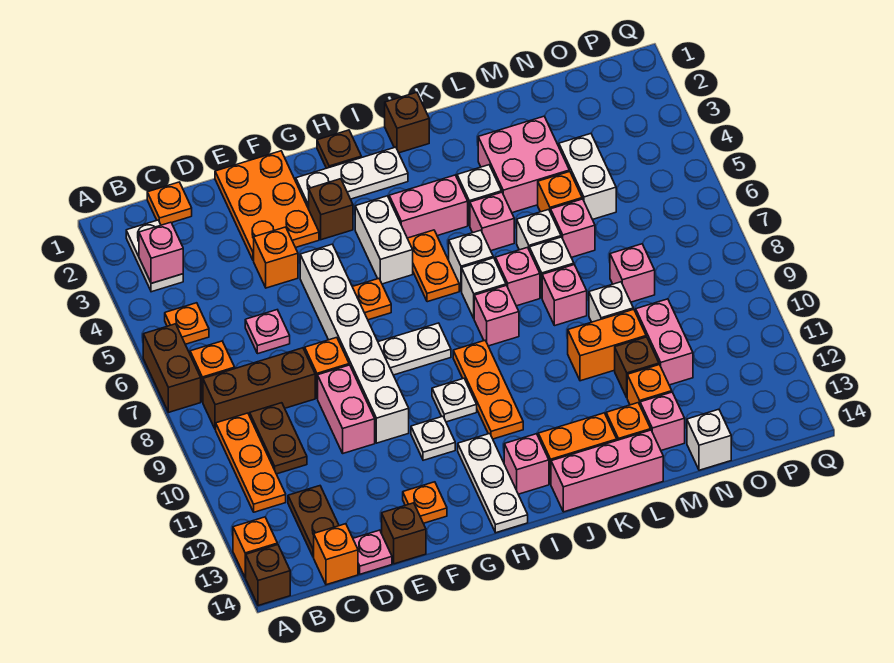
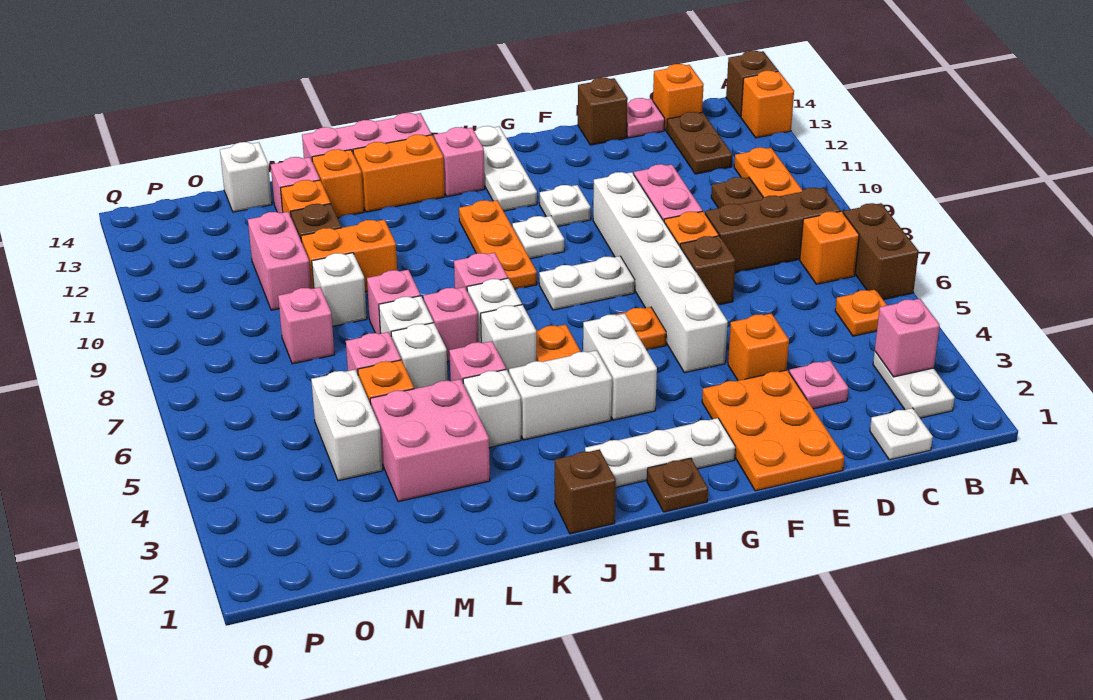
orange plate C1 level 1 -> white plate C1 level 1
pink plate D6 level 1 -> pink plate D3 level 1
orange plate F13 level 1 -> none
brown brick G3 level 1 -> brown brick E7 level 1
pink brick I4:J4 level 1 -> white brick I4:J4 level 1

